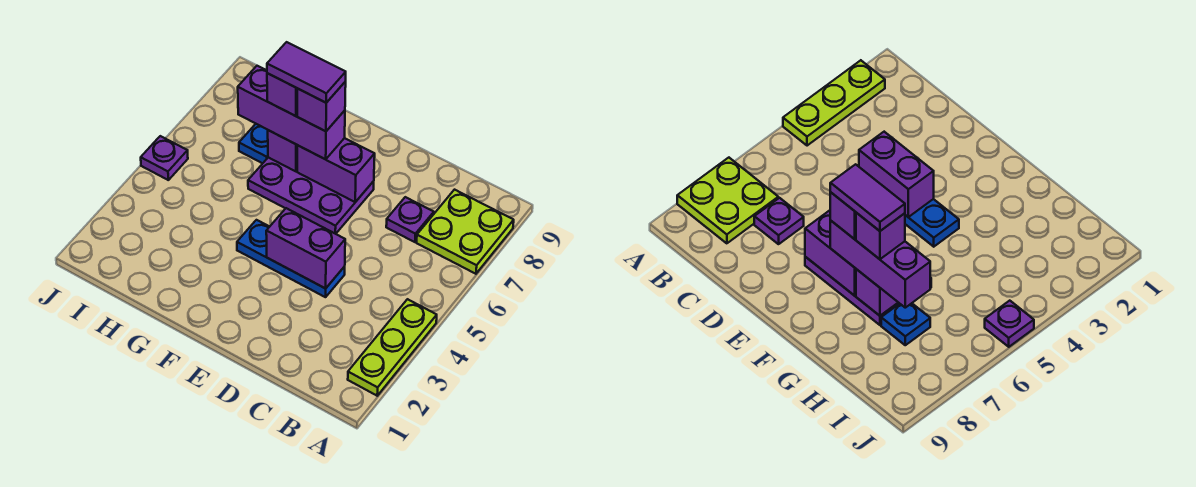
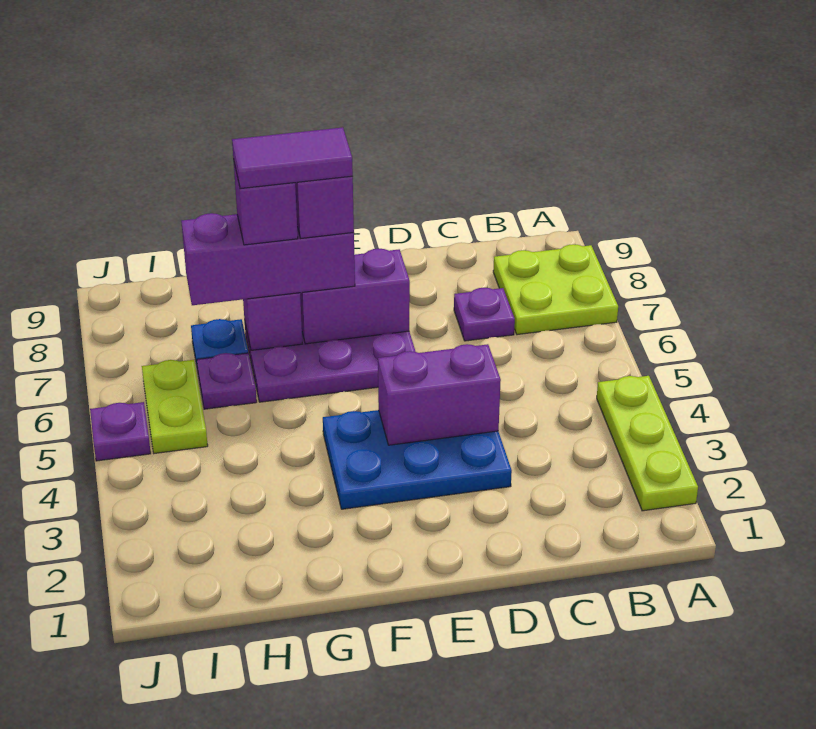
blue plate D4:F4 level 1 -> blue plate D3:F4 level 1
none -> purple plate H6 level 1
none -> lime plate I5:I6 level 1

